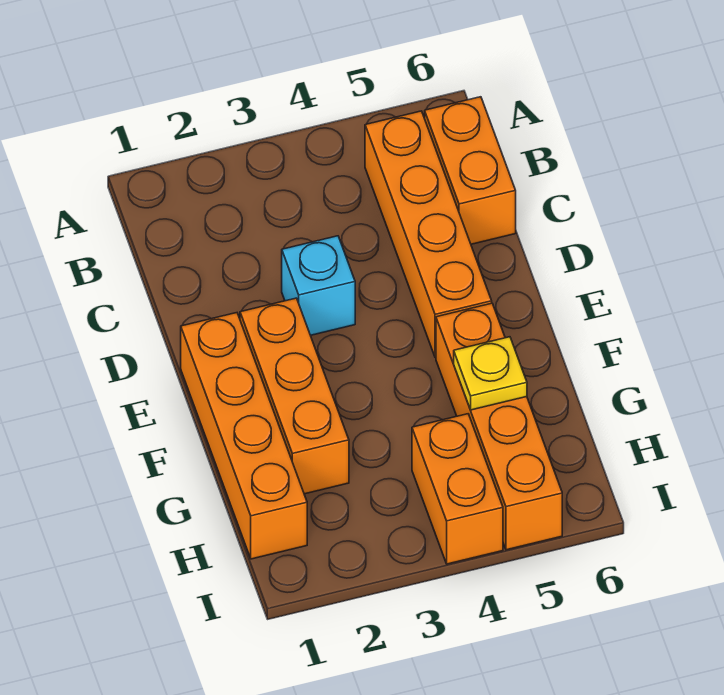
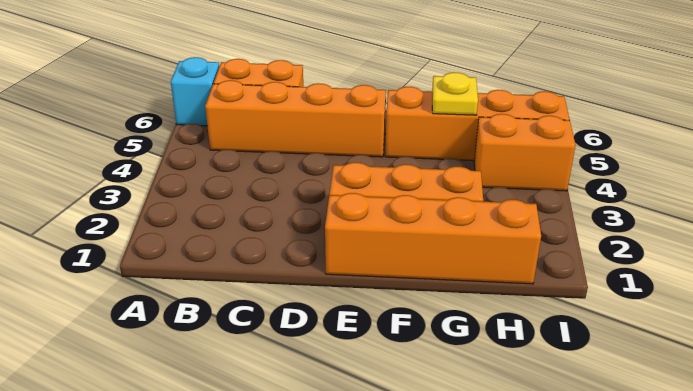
cyan brick D3 level 1 -> cyan brick A6 level 1

